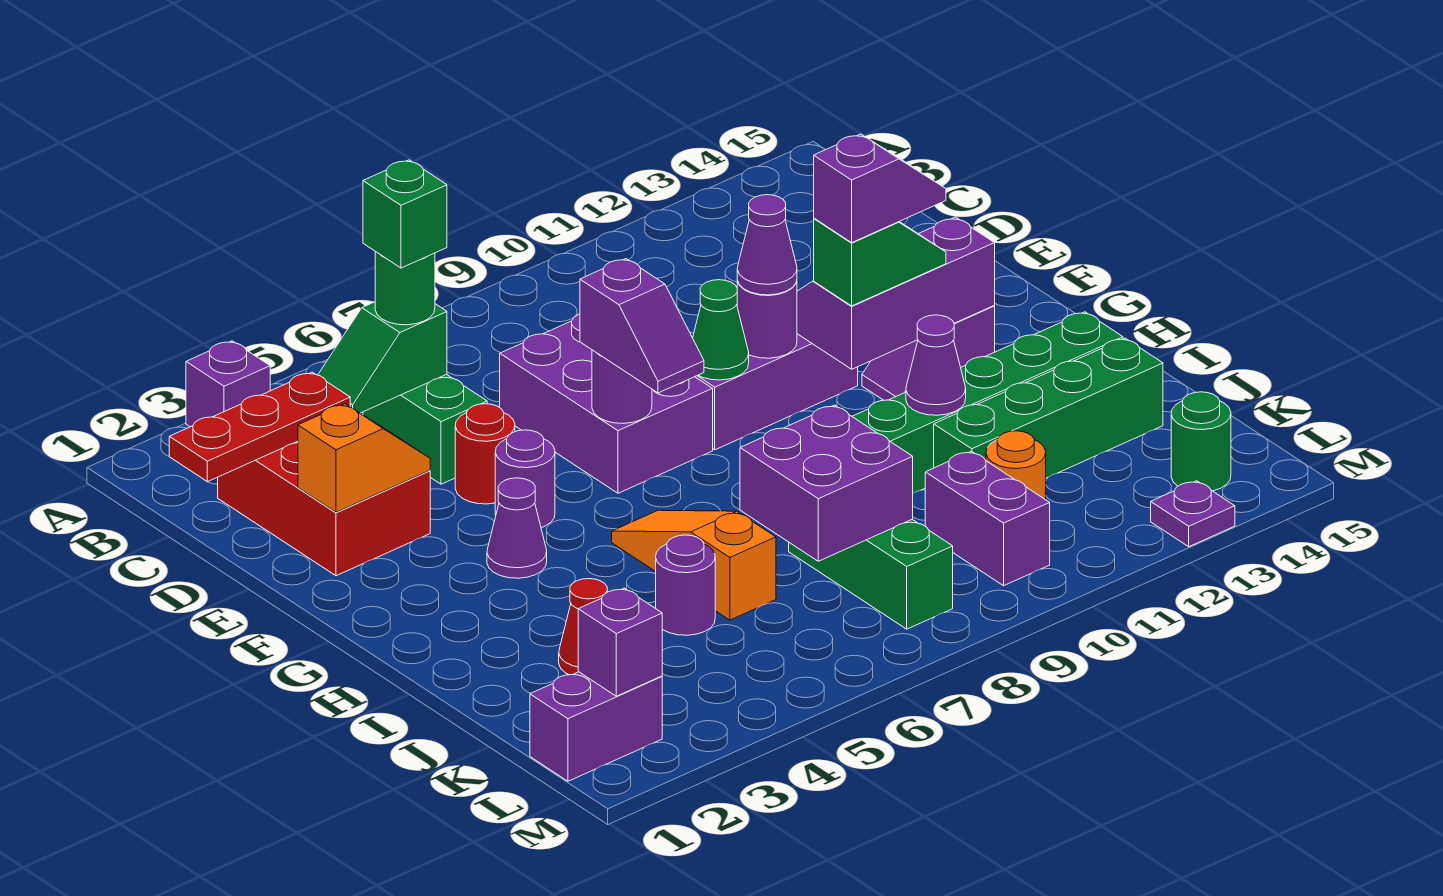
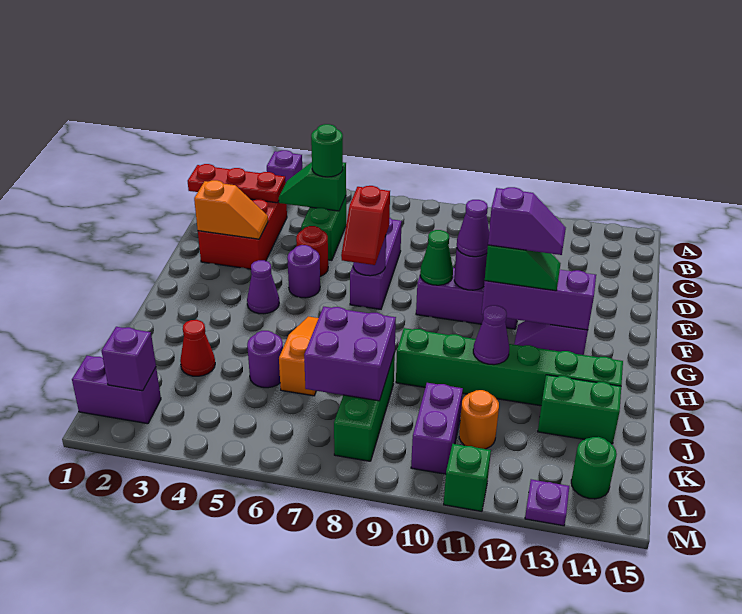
green brick C5 level 4 -> green brick M11 level 1
purple brick D7:F8 level 1 -> purple brick D7:F7 level 1
purple slope F7:G7 level 3 top F -> red slope F7:G7 level 3 top F
green brick J11:J14 level 1 -> green brick J13:J14 level 1

